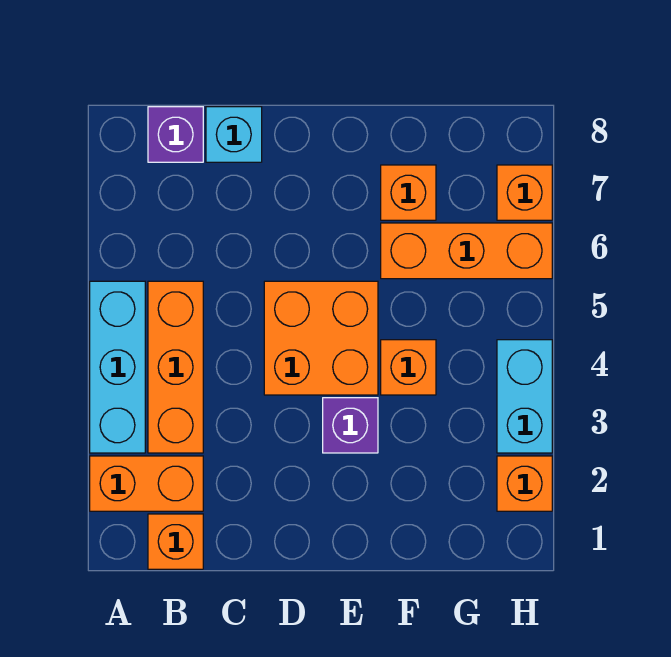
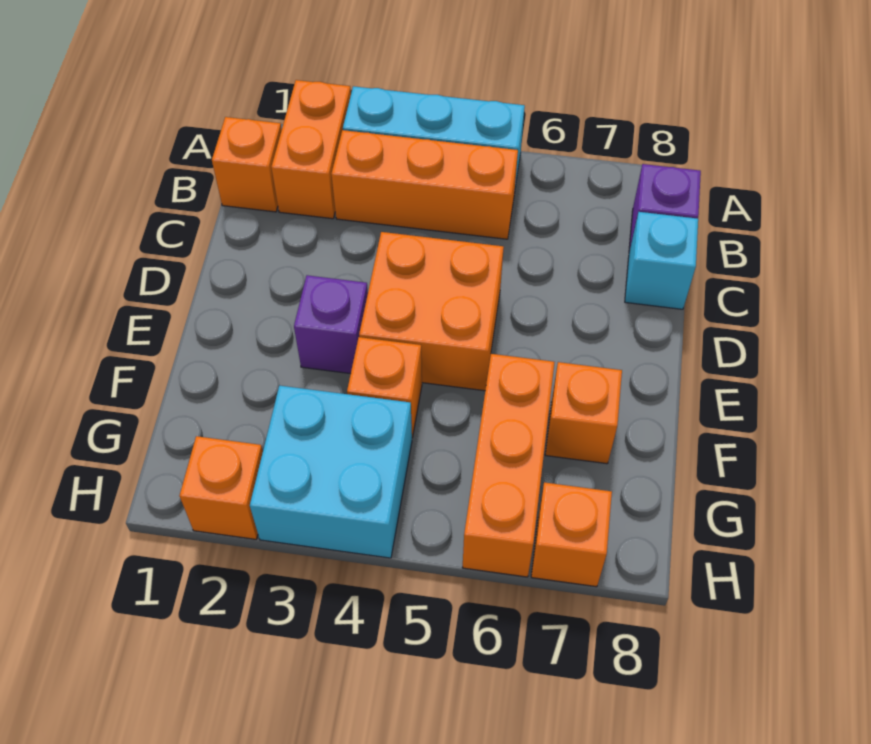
cyan brick H3:H4 level 1 -> cyan brick G3:H4 level 1

